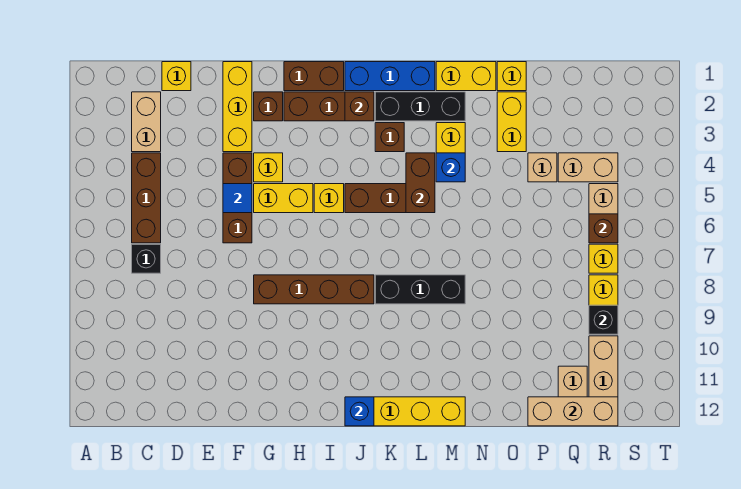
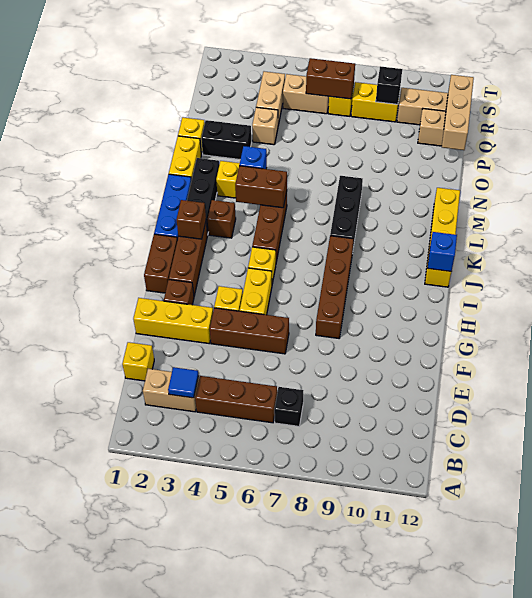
blue tile F5 level 2 -> blue tile C3 level 2
yellow brick O2:O3 level 1 -> black brick O2:O3 level 1
brown brick R6 level 2 -> brown brick R6:R7 level 2

